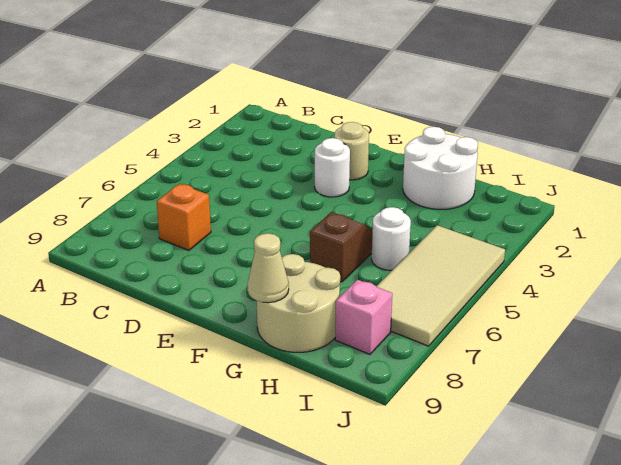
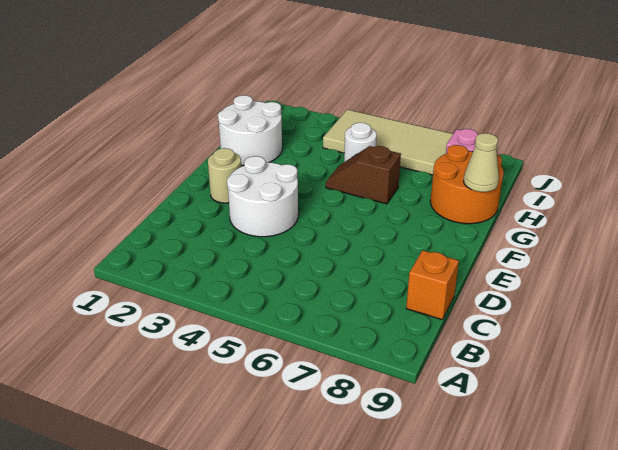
orange brick C7 level 1 -> orange brick C9 level 1
white round brick E3 level 1 -> white round brick D3:E4 level 1
tan round brick G8:H9 level 1 -> orange round brick G8:H9 level 1

